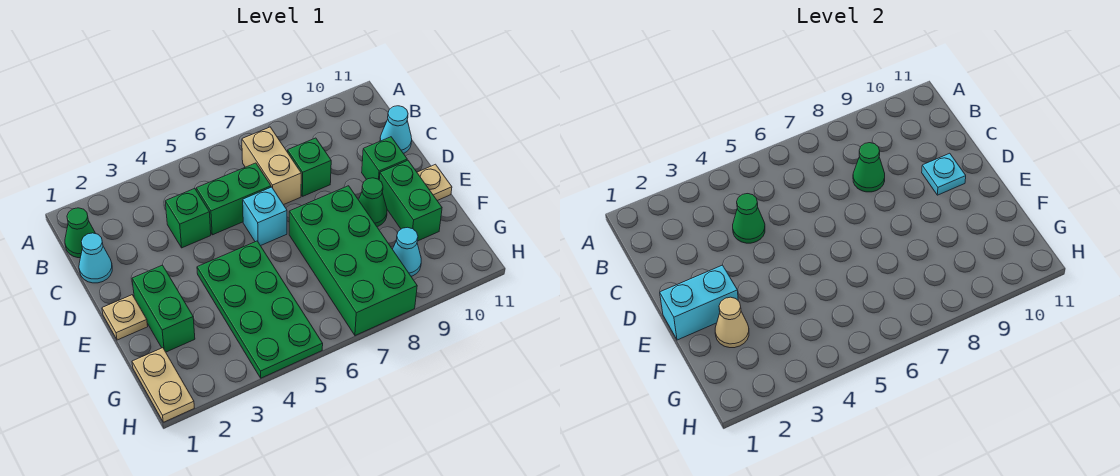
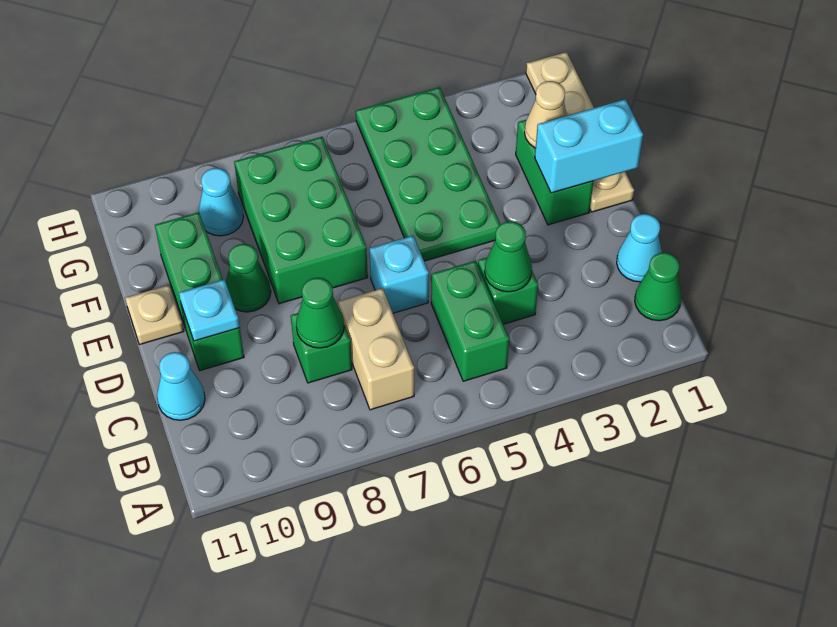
green brick C5:C6 level 1 -> green brick B5:C5 level 1
green brick E7:H8 level 1 -> green brick E7:G8 level 1

